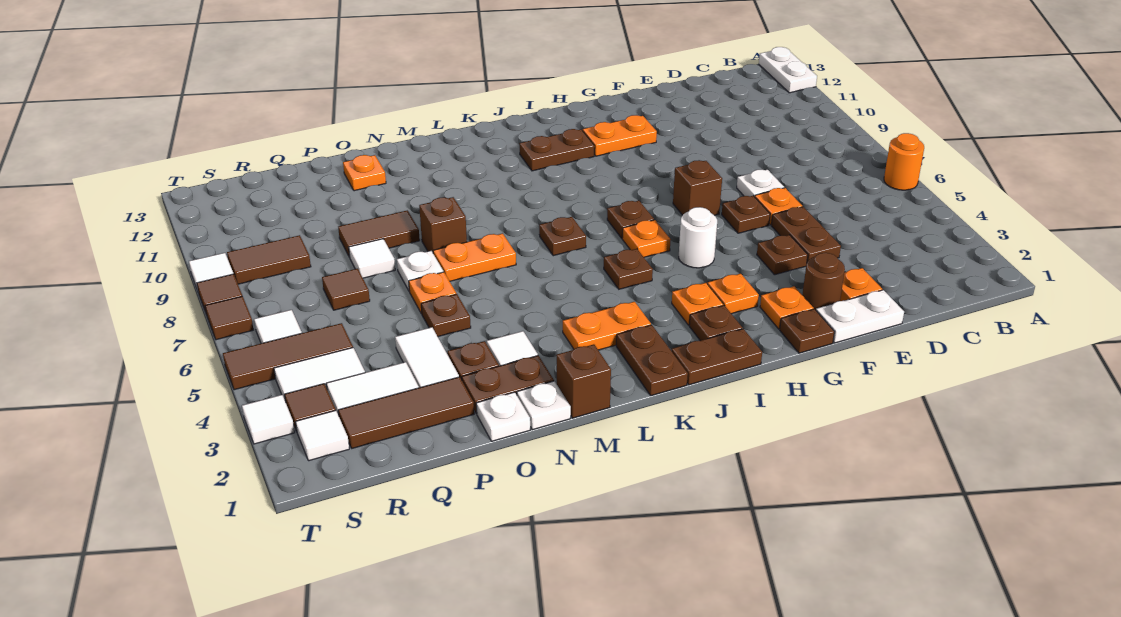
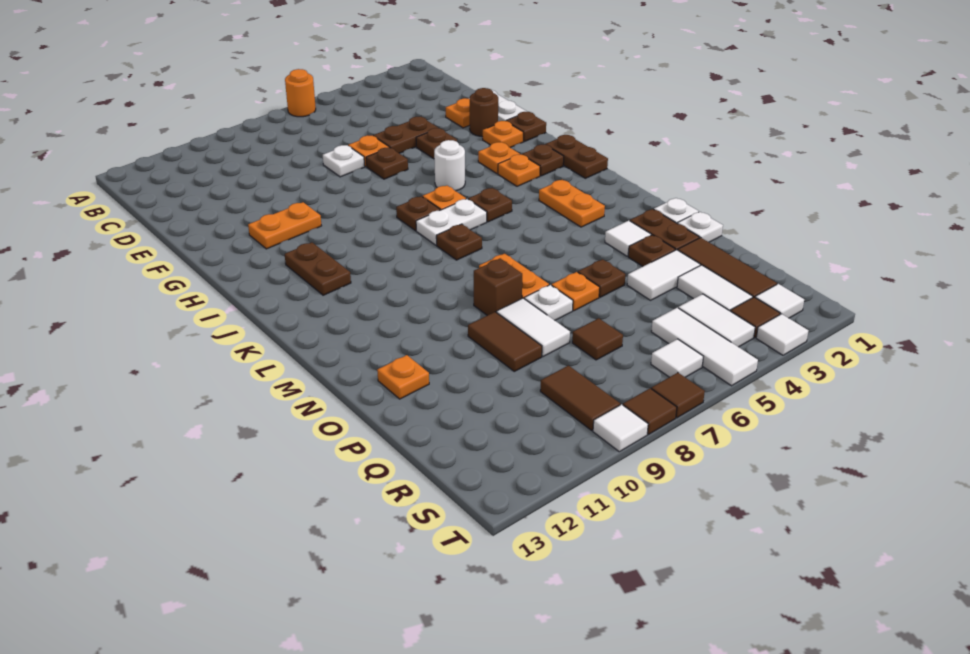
white plate A12:A13 level 1 -> white plate J6:J7 level 1
brown brick G7 level 1 -> none
orange plate G11:H11 level 1 -> orange plate G10:G11 level 1
brown plate K1:K2 level 1 -> none
brown brick M1 level 1 -> none
white tile P8 level 1 -> white tile O8:P8 level 1
brown tile R5:T5 level 1 -> white tile R5:T5 level 1

